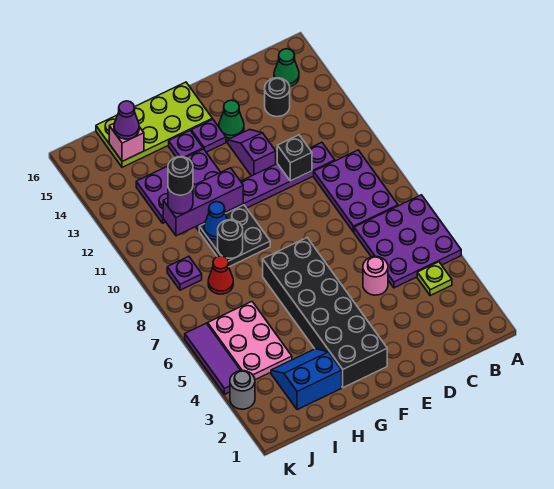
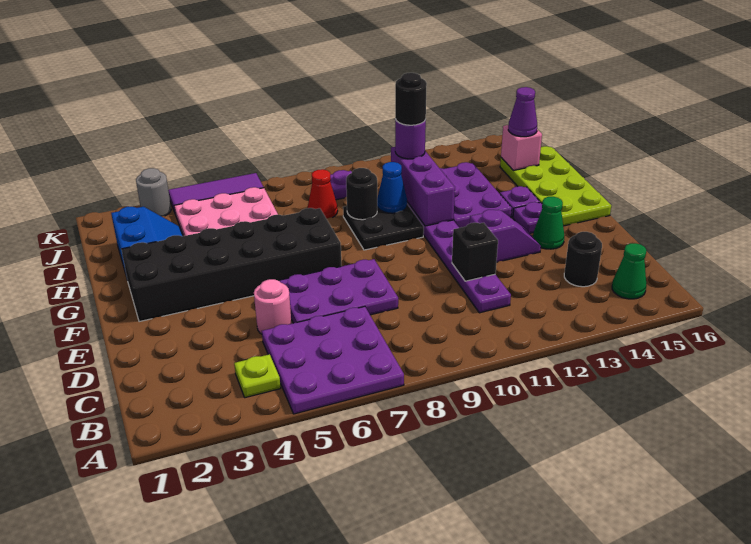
purple plate B8:C10 level 1 -> purple plate D6:E8 level 1

